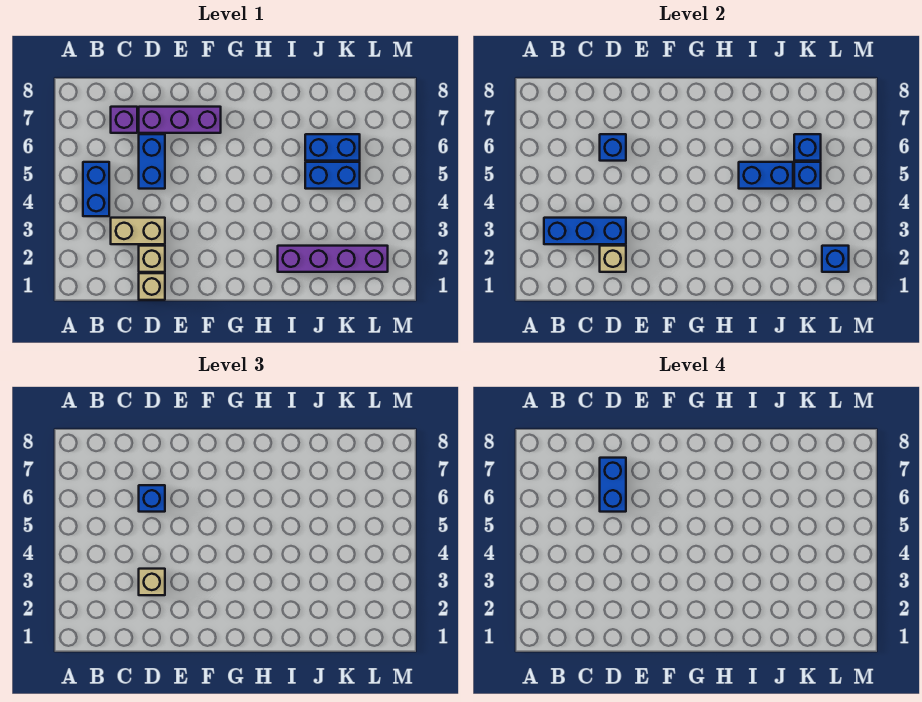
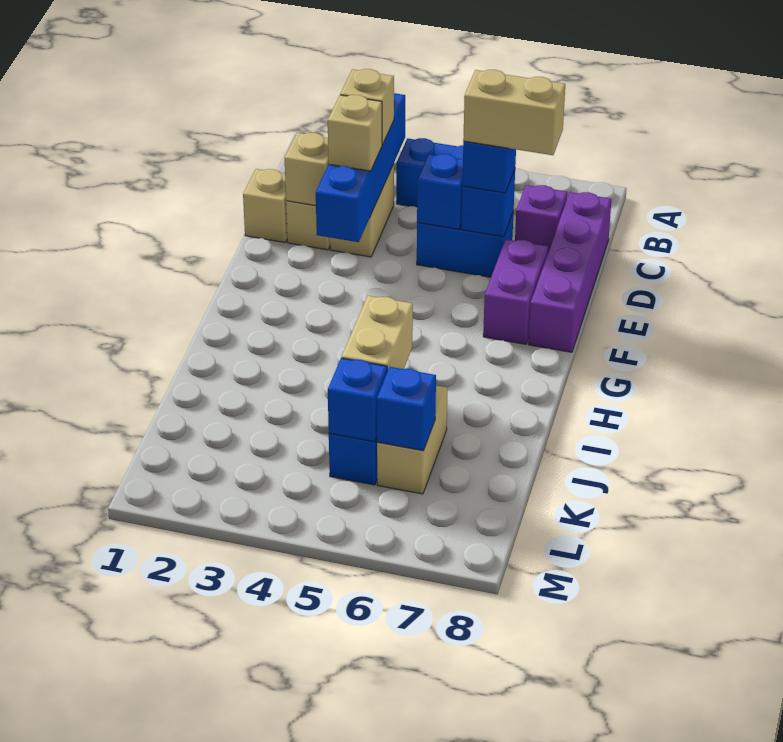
blue brick B3:D3 level 2 -> blue brick B3:E3 level 2
none -> tan brick C3 level 3
blue brick D6:D7 level 4 -> tan brick D6:D7 level 4
purple brick D7:F7 level 1 -> purple brick E7:F7 level 1
purple brick I2:L2 level 1 -> purple brick C8:F8 level 1
blue brick I5:J5 level 2 -> tan brick I5:J5 level 2
blue brick J6:K6 level 1 -> tan brick J6:K6 level 1
blue brick L2 level 2 -> blue brick D5 level 2

